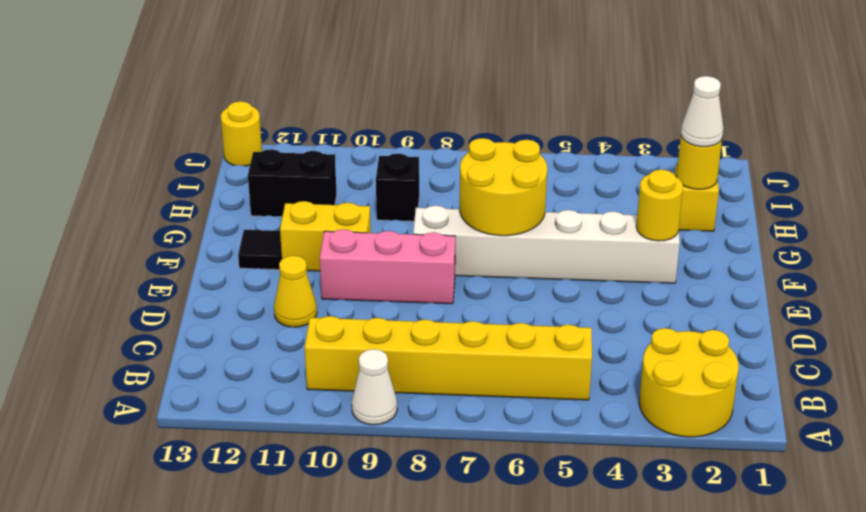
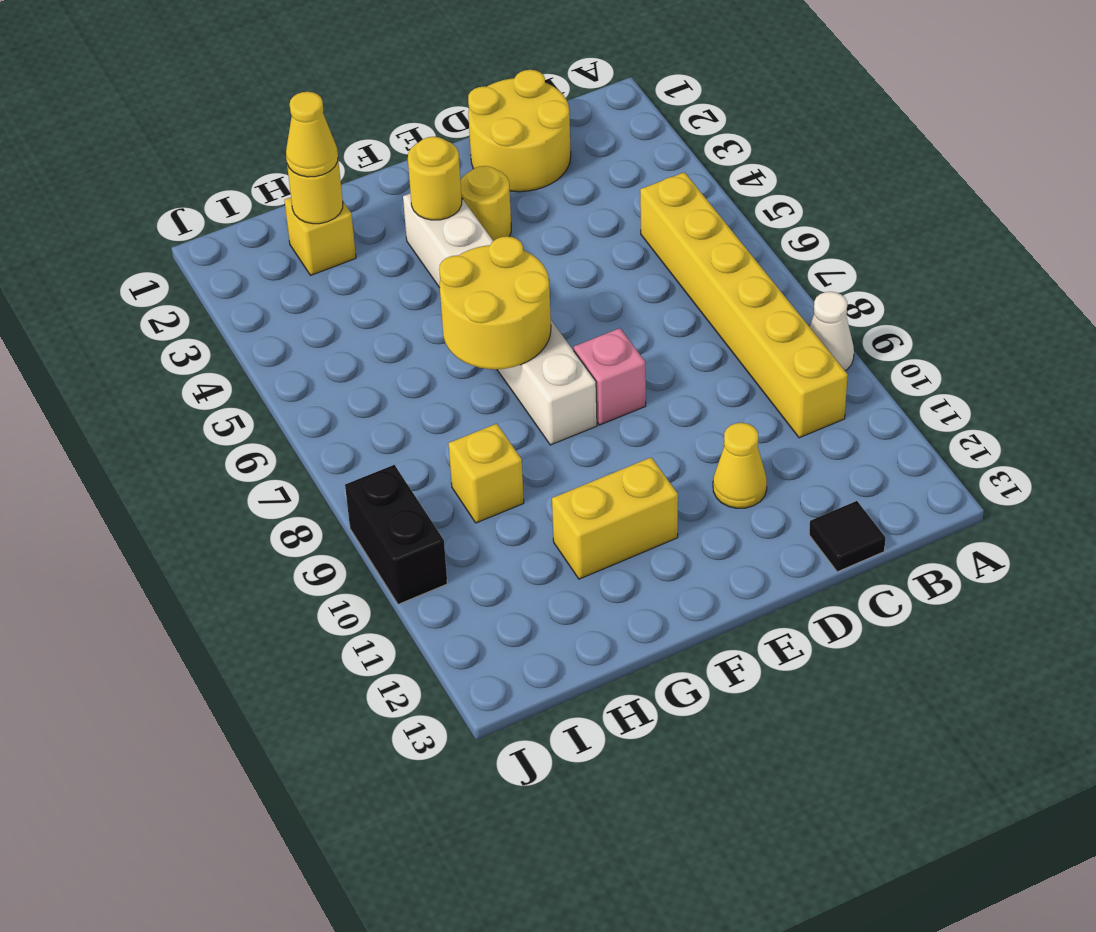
yellow round brick A2:B3 level 1 -> yellow round brick C1:D2 level 1
pink brick E8:E10 level 1 -> pink brick E8 level 1
yellow brick F10:F11 level 1 -> yellow brick F11:G11 level 1
black tile F12 level 1 -> black tile C13 level 1
white cone H2 level 3 -> yellow cone H2 level 3
black brick H9 level 1 -> yellow brick H9 level 1
black brick H11:H12 level 1 -> black brick J9:J10 level 1
yellow round brick J13 level 1 -> yellow round brick E3 level 1

